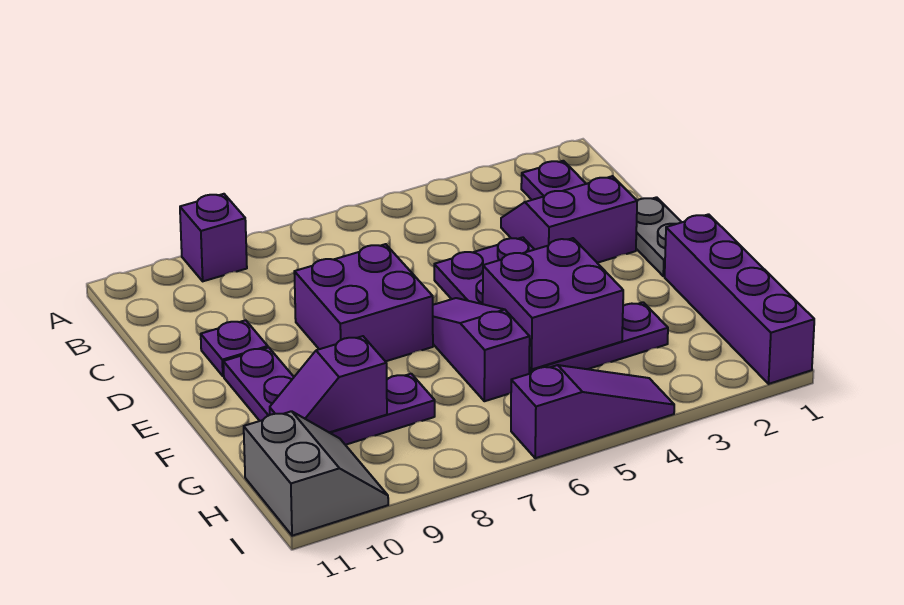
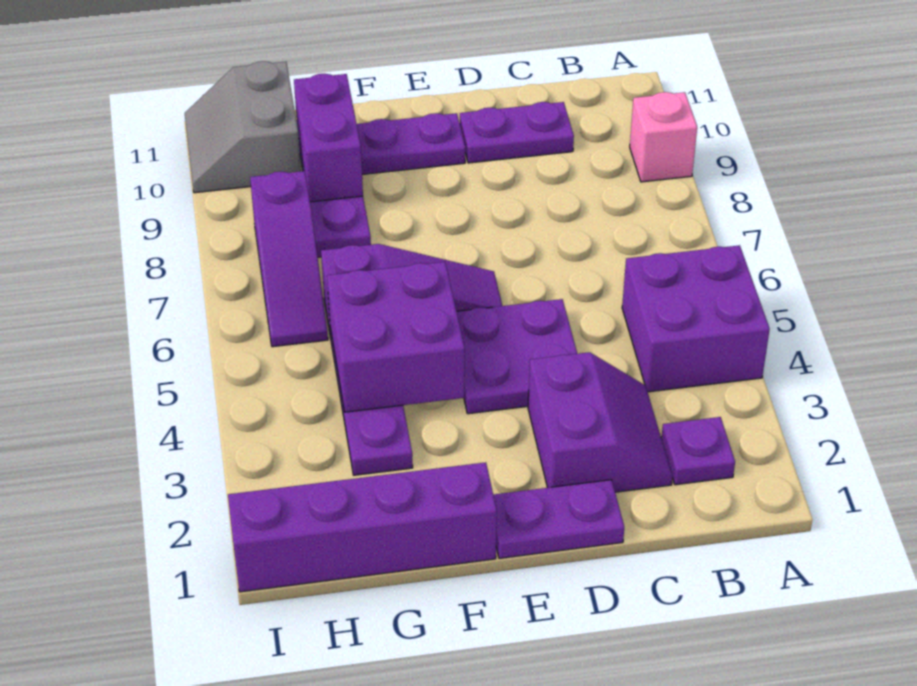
purple brick A9 level 1 -> pink brick A9 level 1
grey plate D1:E1 level 1 -> purple plate D1:E1 level 1
purple brick D7:E8 level 1 -> purple brick A4:B5 level 1
purple plate D10 level 1 -> purple plate C10:D10 level 1
purple slope G9:G10 level 2 top 9 -> purple brick G9:G10 level 2
grey slope H10:I11 level 1 top 11 -> grey slope H10:I11 level 1 top H
purple slope I4:I6 level 1 top 6 -> purple slope H6:H8 level 1 top 8

